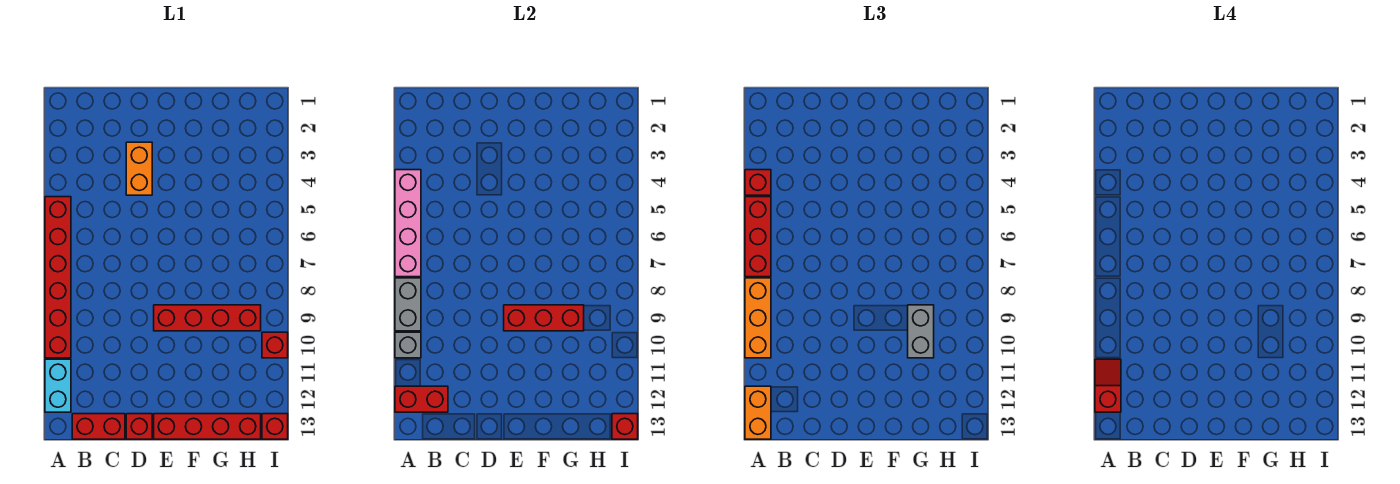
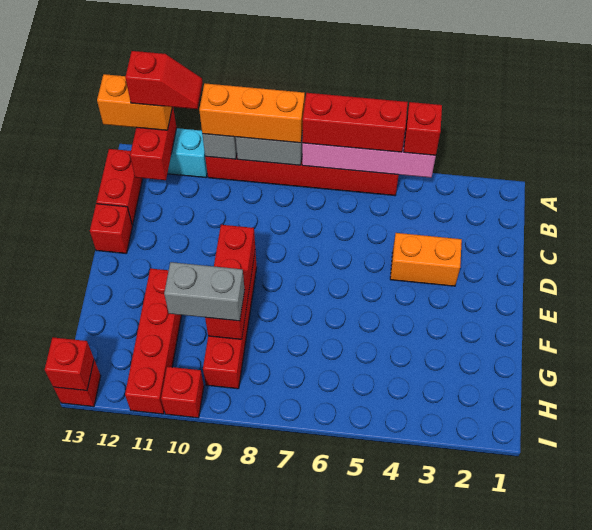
red brick E13:H13 level 1 -> red brick F11:I11 level 1

